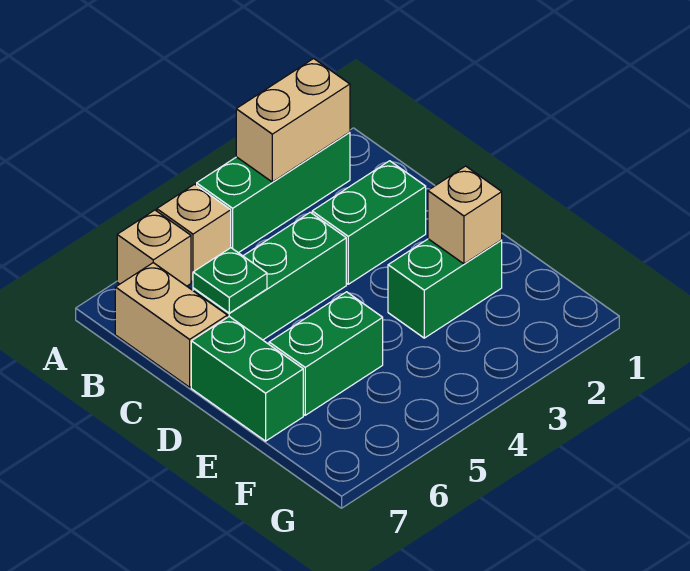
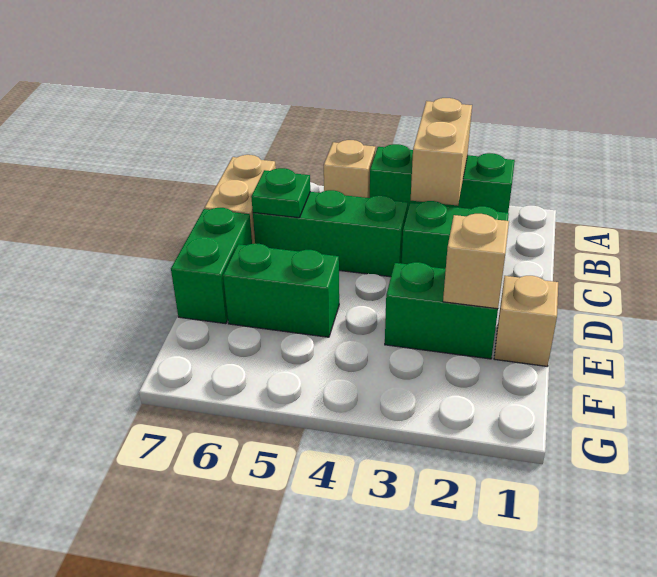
tan brick A2:A3 level 2 -> tan brick A3:B3 level 2
tan brick A6 level 1 -> tan brick E1 level 1

